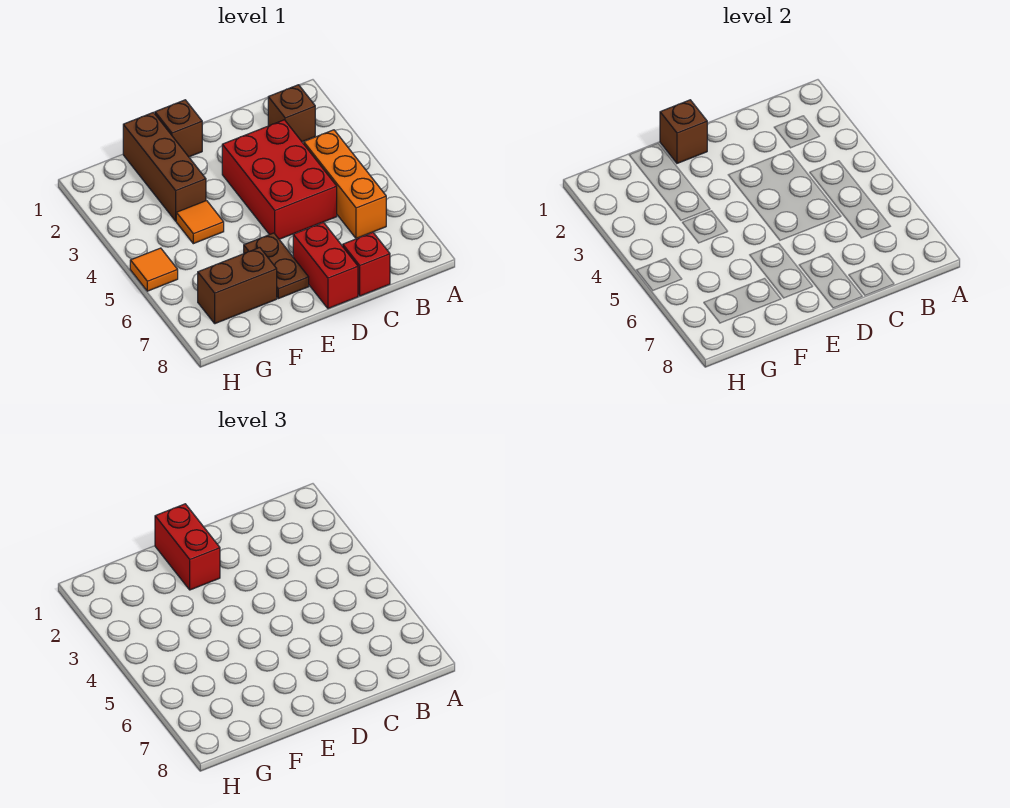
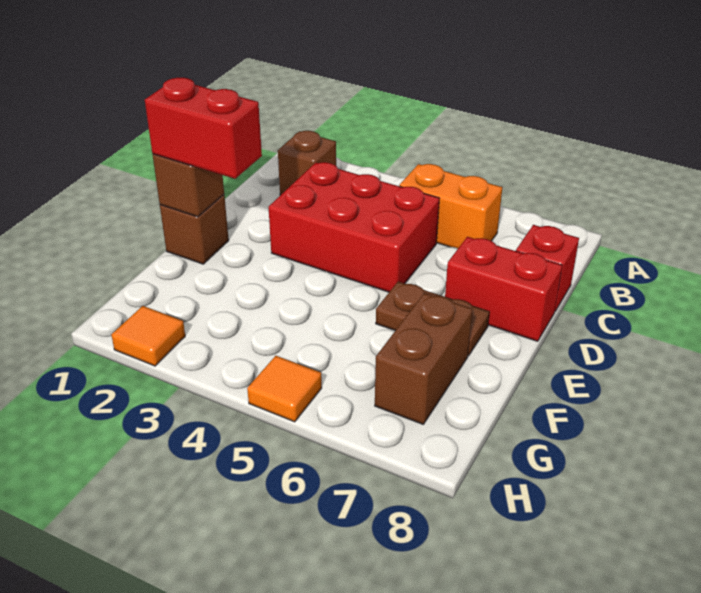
orange brick B4:B6 level 1 -> orange brick B5:B6 level 1
brown brick F1:F3 level 1 -> none
orange tile F4 level 1 -> orange tile H2 level 1

